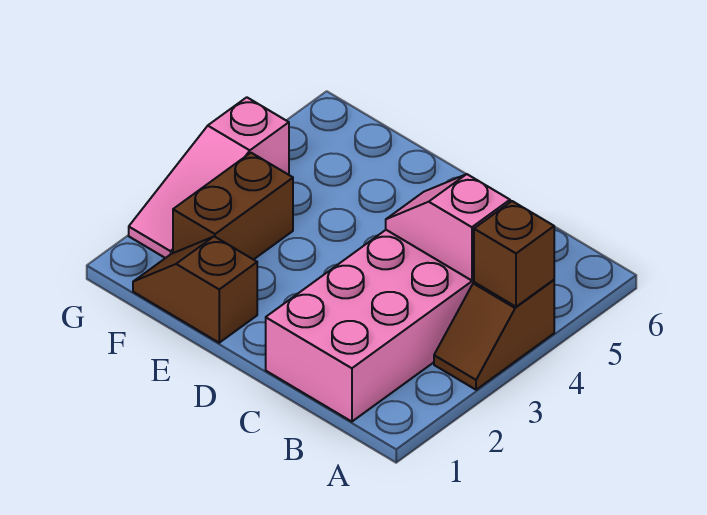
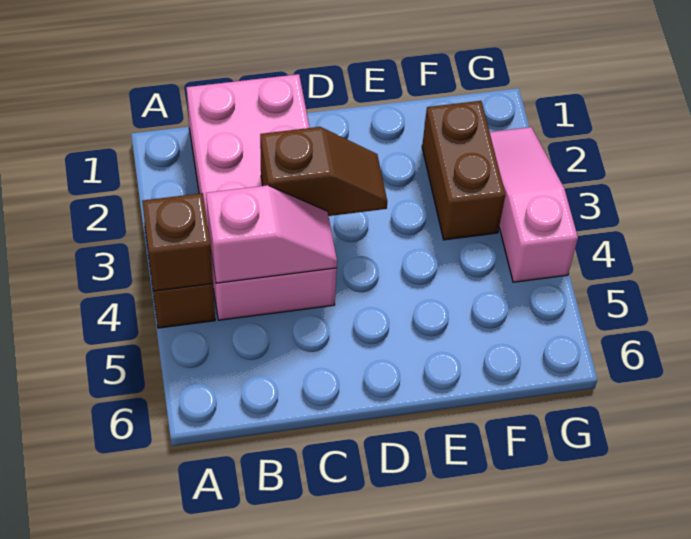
brown slope E1:F1 level 1 top E -> brown slope C3:D3 level 2 top C

